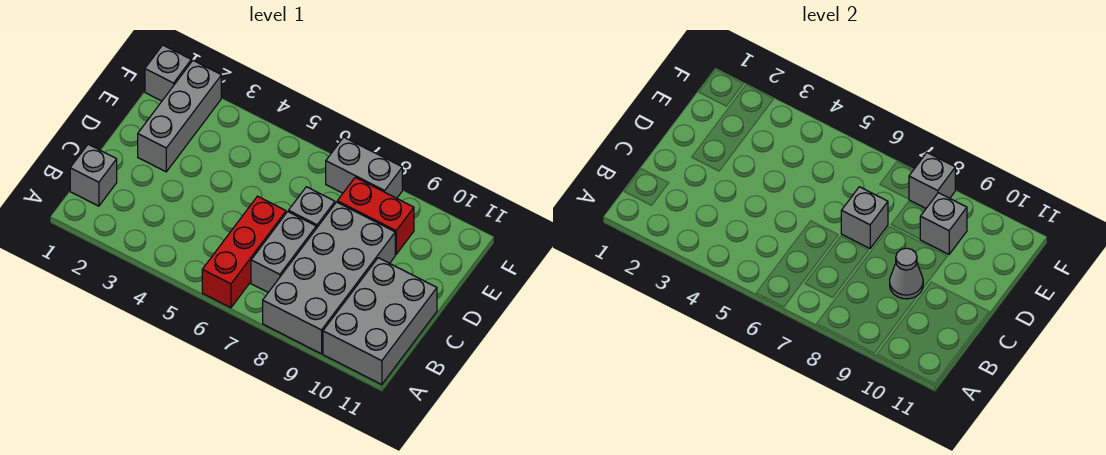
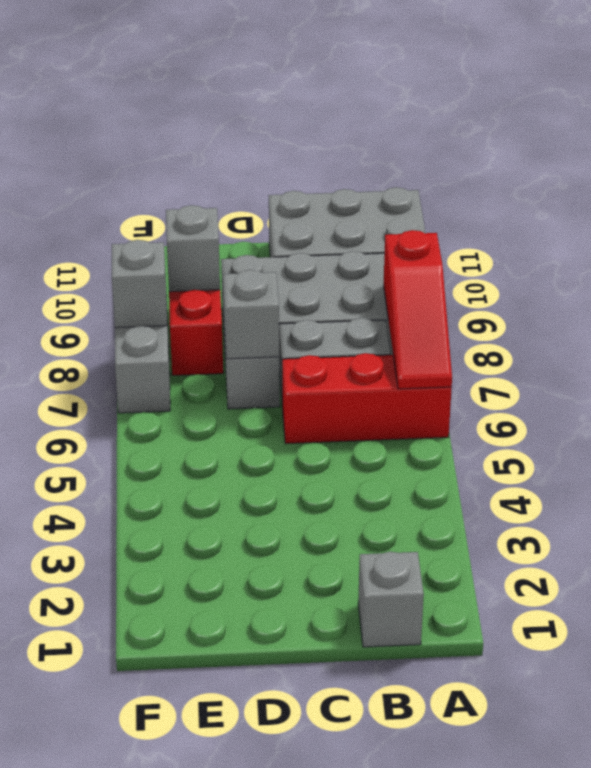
none -> red slope A6:A8 level 2 top 8
grey cone C9 level 2 -> none
grey brick D2:F2 level 1 -> none
grey brick F1 level 1 -> none

